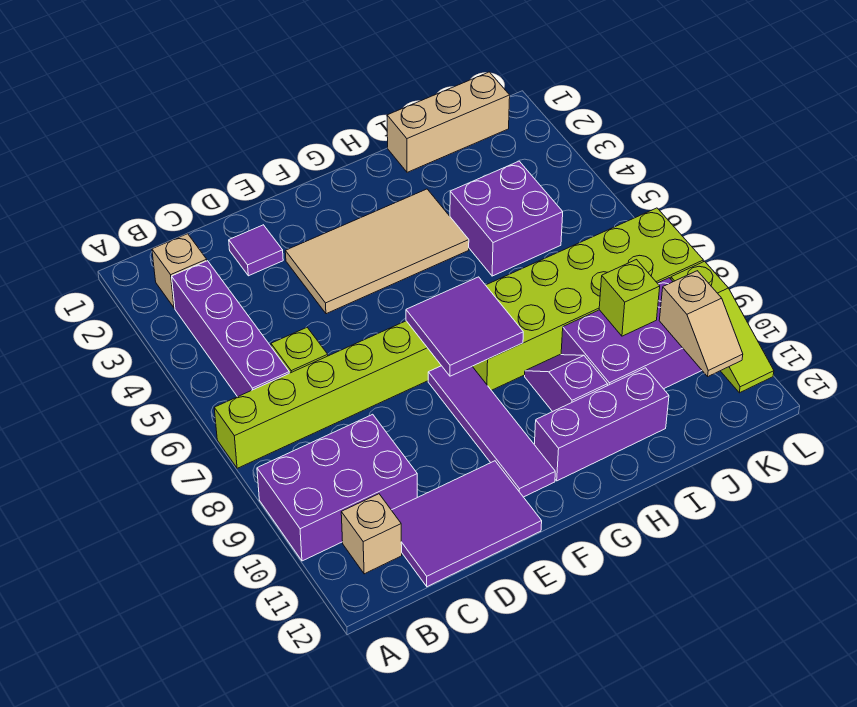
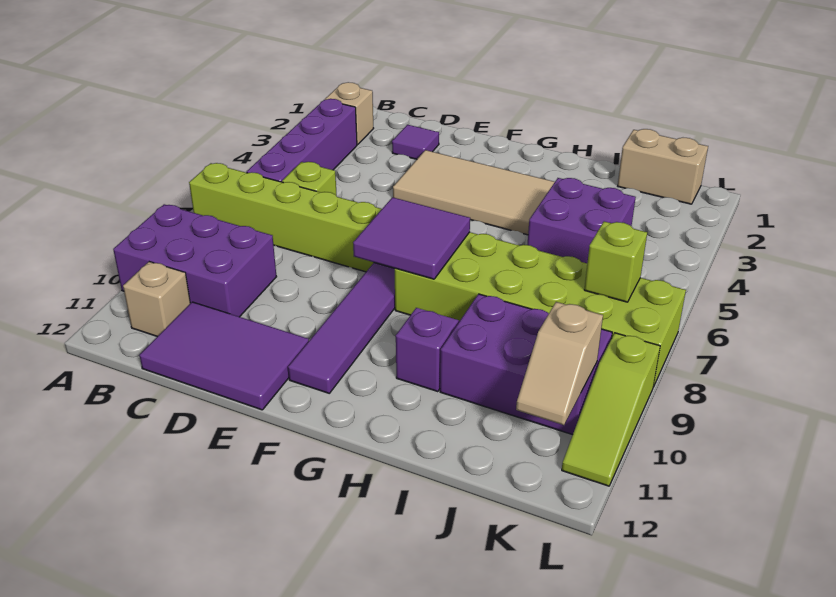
purple brick G11:I11 level 1 -> none
tan brick I1:K1 level 1 -> tan brick J1:K1 level 1
lime brick J9 level 2 -> lime brick K7 level 2

